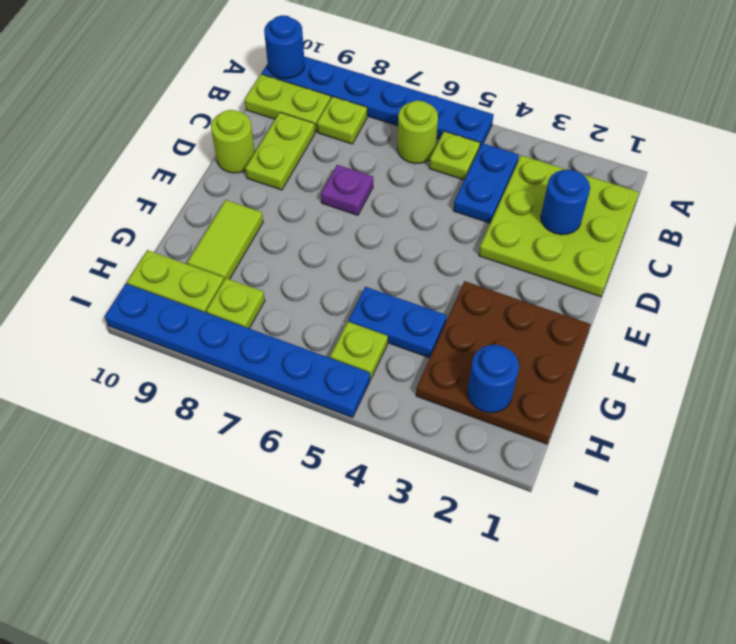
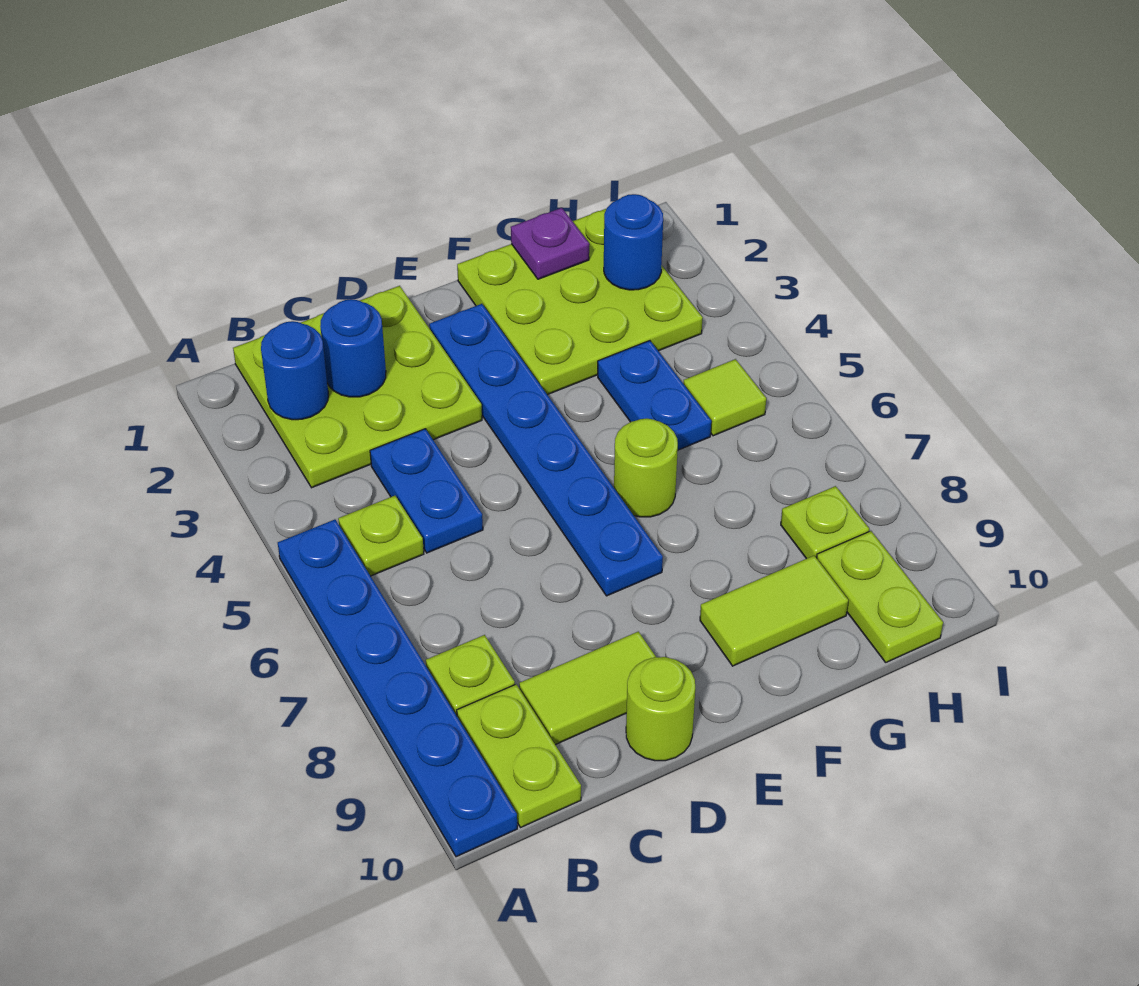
blue round brick A10 level 2 -> blue round brick B2 level 2
blue plate B4:C4 level 1 -> blue plate C4:C5 level 1
lime round brick B6 level 1 -> lime round brick F6 level 1
lime plate C9:D9 level 1 -> lime tile C9:D9 level 1
purple plate D7 level 1 -> purple plate G1 level 2
brown plate F1:H3 level 1 -> lime plate F1:H3 level 1
lime plate H5 level 1 -> lime tile H5 level 1
blue plate I5:I10 level 1 -> blue plate E2:E7 level 1

